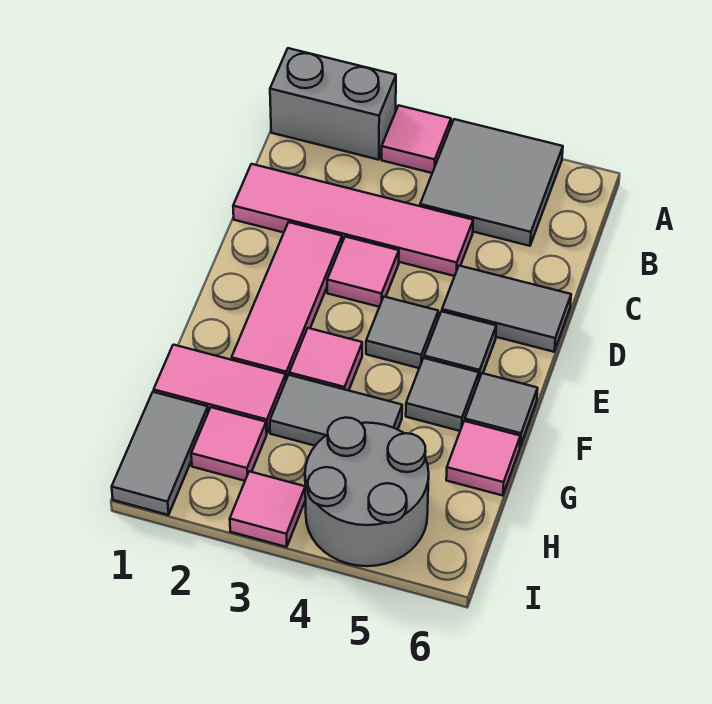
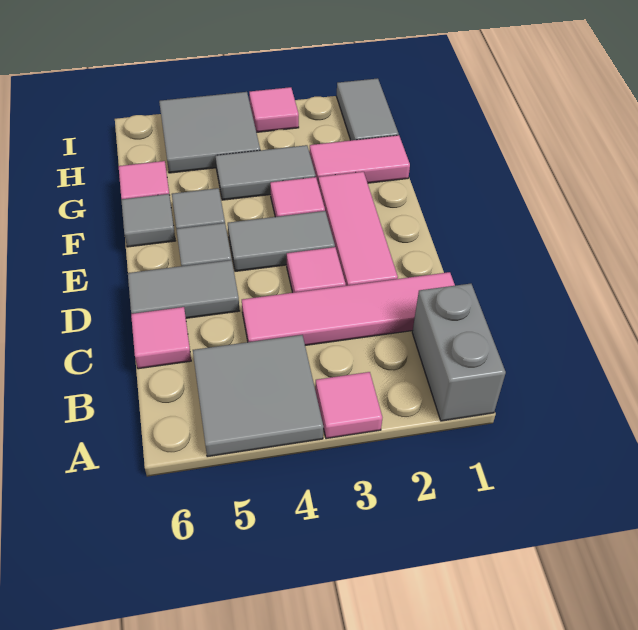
grey brick A1:A2 level 1 -> grey brick A1:B1 level 1
grey tile E4 level 1 -> grey tile E3:E4 level 1
pink tile H2 level 1 -> pink tile C6 level 1
grey round brick H4:I5 level 1 -> grey tile H4:I5 level 1

